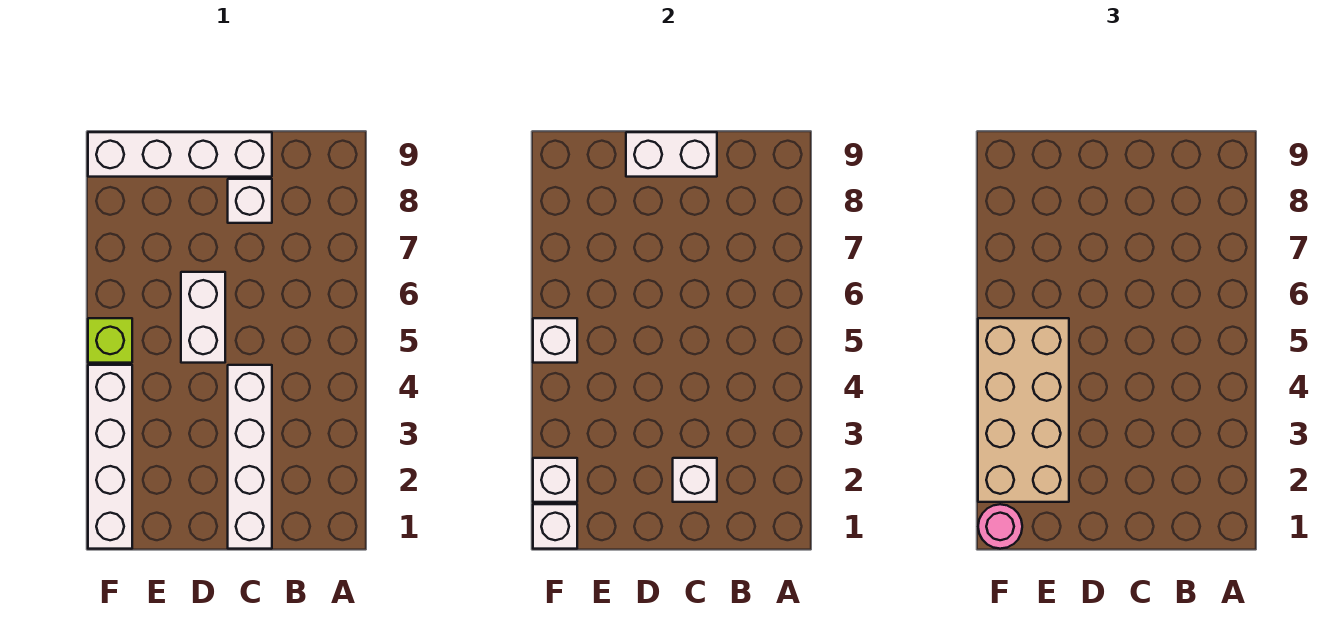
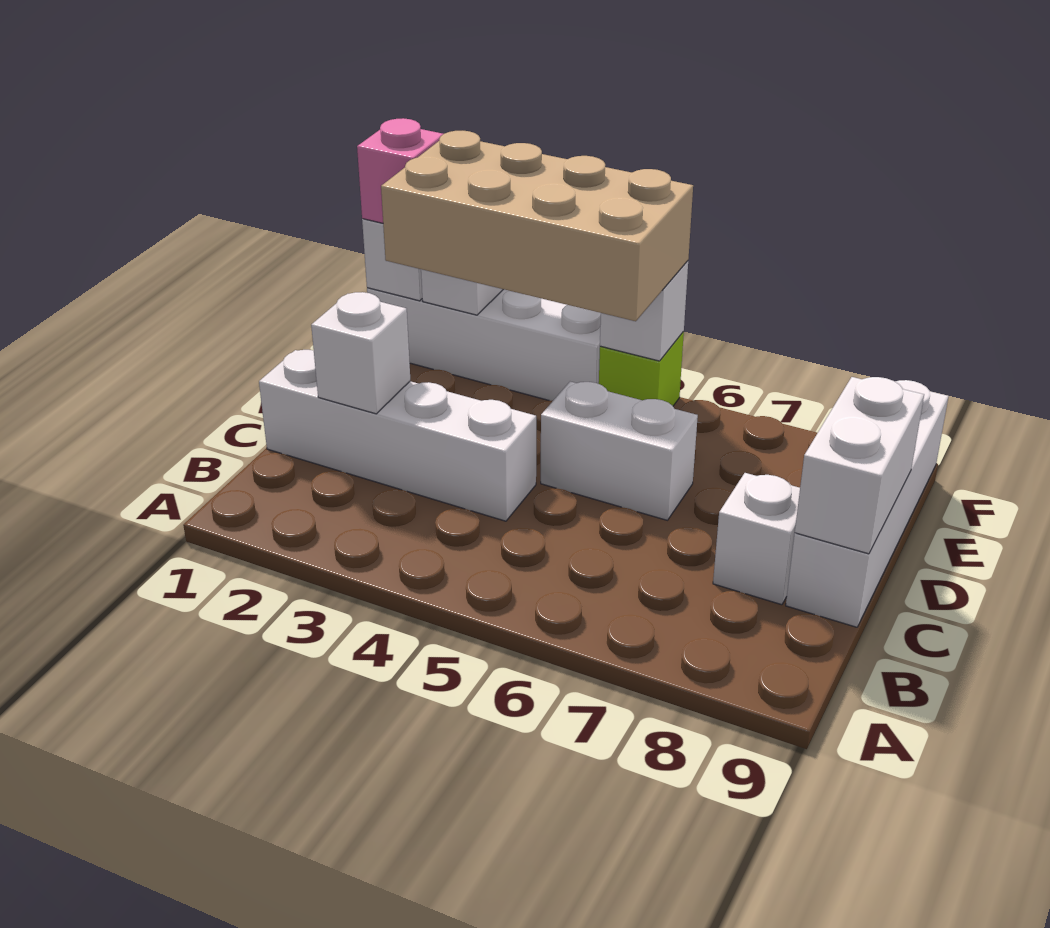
pink round brick F1 level 3 -> pink brick F1 level 3

